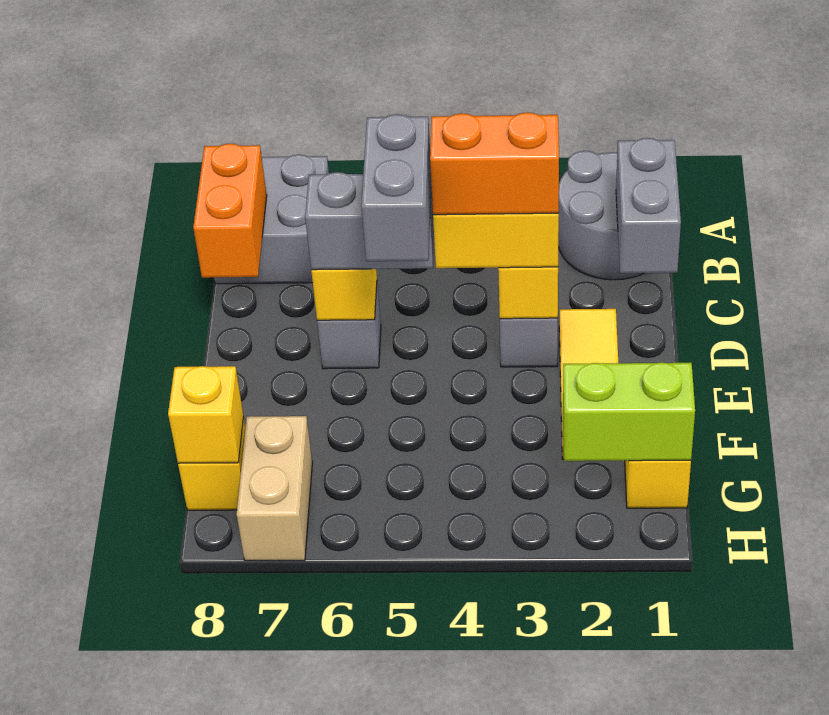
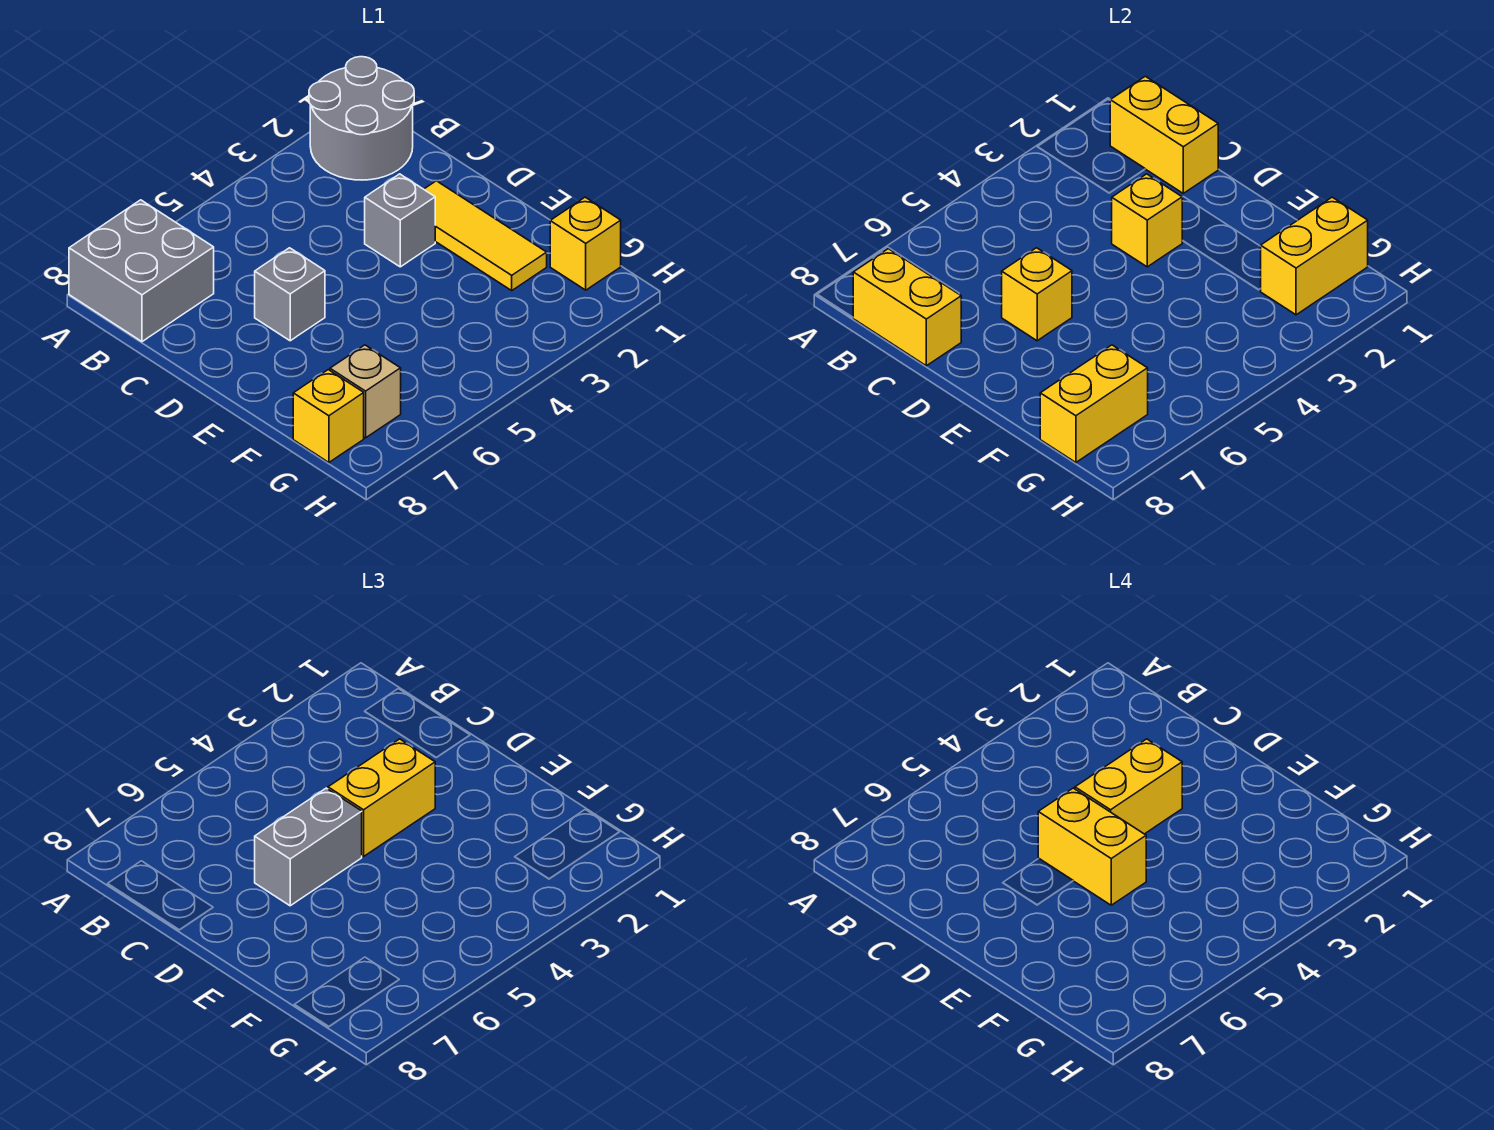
grey brick B1:C1 level 2 -> yellow brick B1:C1 level 2
orange brick B8:C8 level 2 -> yellow brick B8:C8 level 2
orange brick D3:D4 level 4 -> yellow brick D3:D4 level 4
grey brick D5:E5 level 4 -> yellow brick D5:E5 level 4
lime brick G1:G2 level 2 -> yellow brick G1:G2 level 2
tan brick G7:H7 level 1 -> tan brick G7 level 1
yellow brick G8 level 2 -> yellow brick G7:G8 level 2

